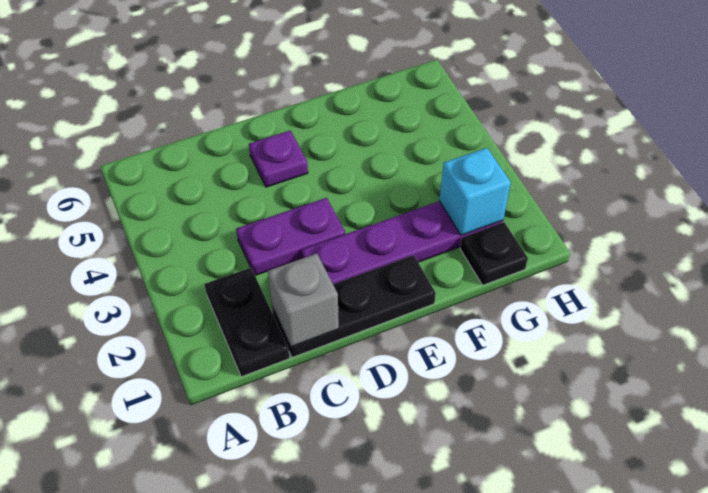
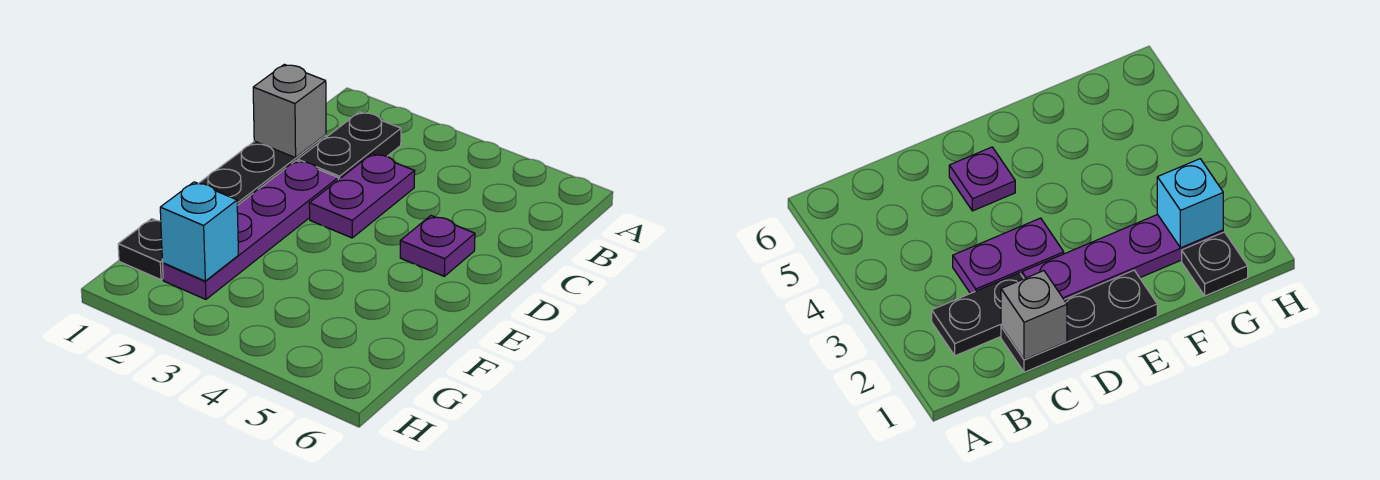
black plate B1:B2 level 1 -> black plate B2:C2 level 1

